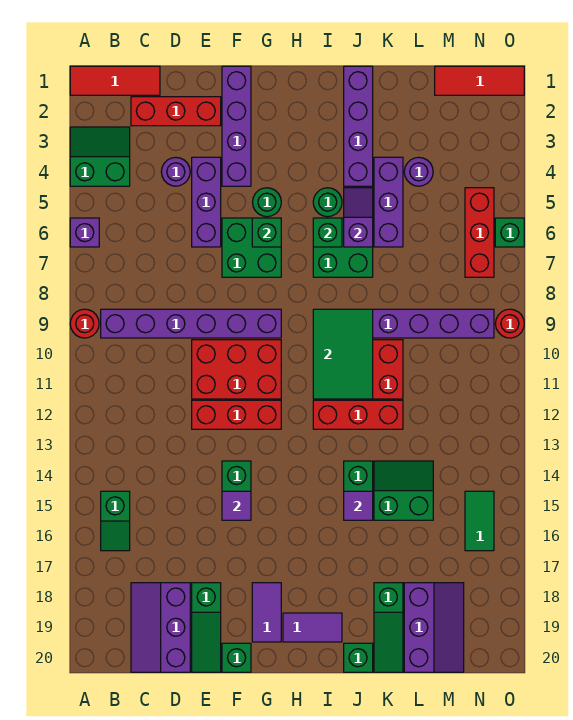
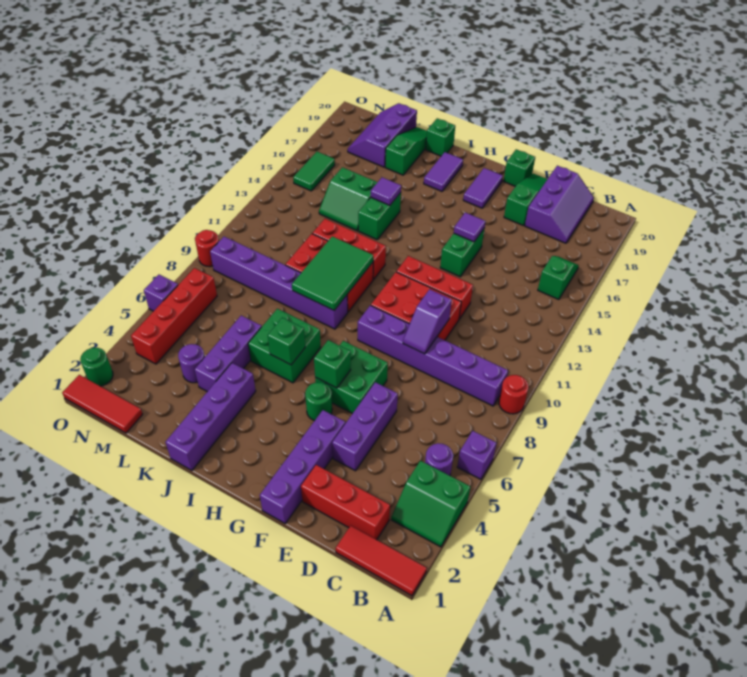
purple round brick D4 level 1 -> purple round brick B5 level 1
purple tile H19:I19 level 1 -> purple tile I18:I19 level 1
green round brick I5 level 1 -> green round brick O2 level 1
purple slope J5:J6 level 2 top 6 -> purple slope E9:E10 level 2 top 10
red brick N5:N7 level 1 -> red brick N4:N7 level 1
green brick O6 level 1 -> purple brick O6 level 1

